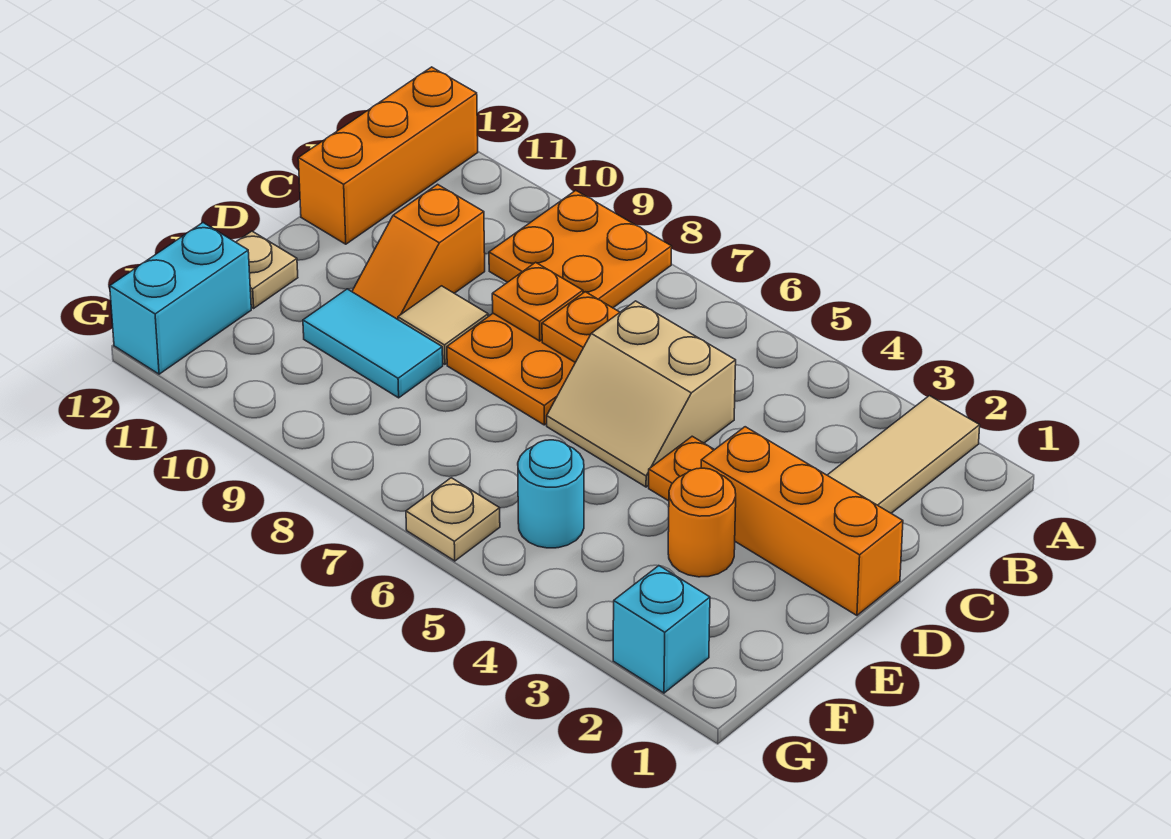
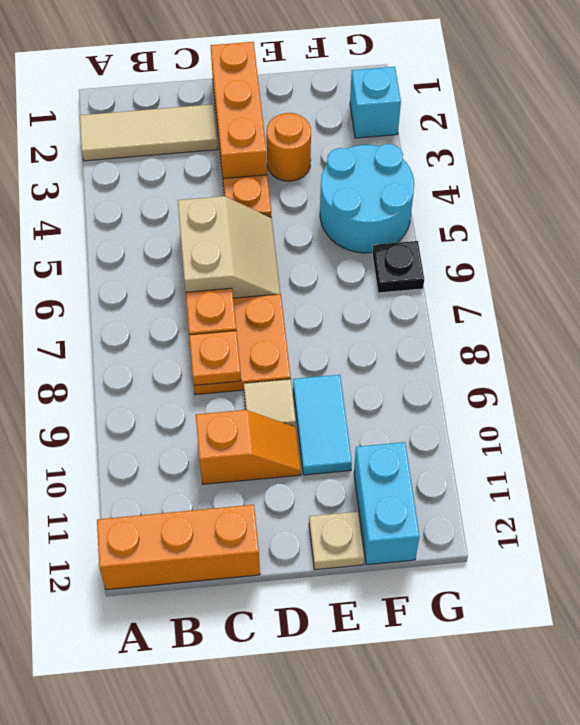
orange plate A8:B9 level 1 -> none
cyan round brick F5 level 1 -> cyan round brick F4:G5 level 1
cyan brick F12:G12 level 1 -> cyan brick F11:F12 level 1
tan plate G6 level 1 -> black plate G6 level 1

